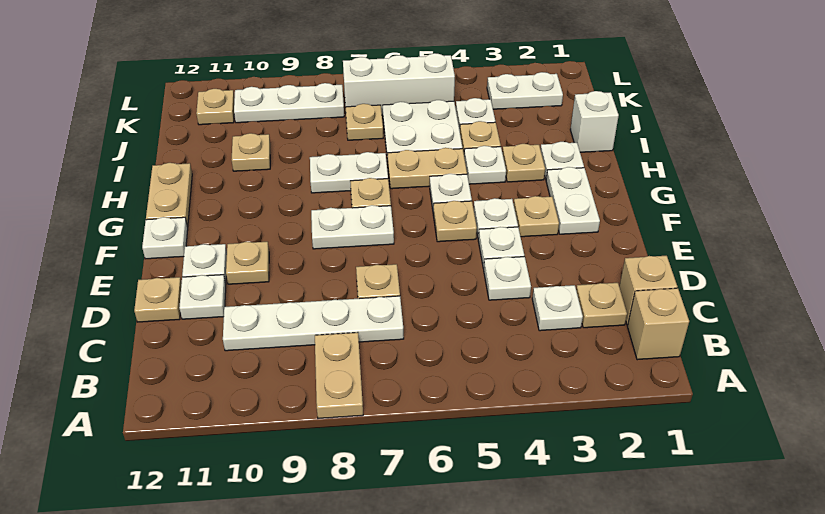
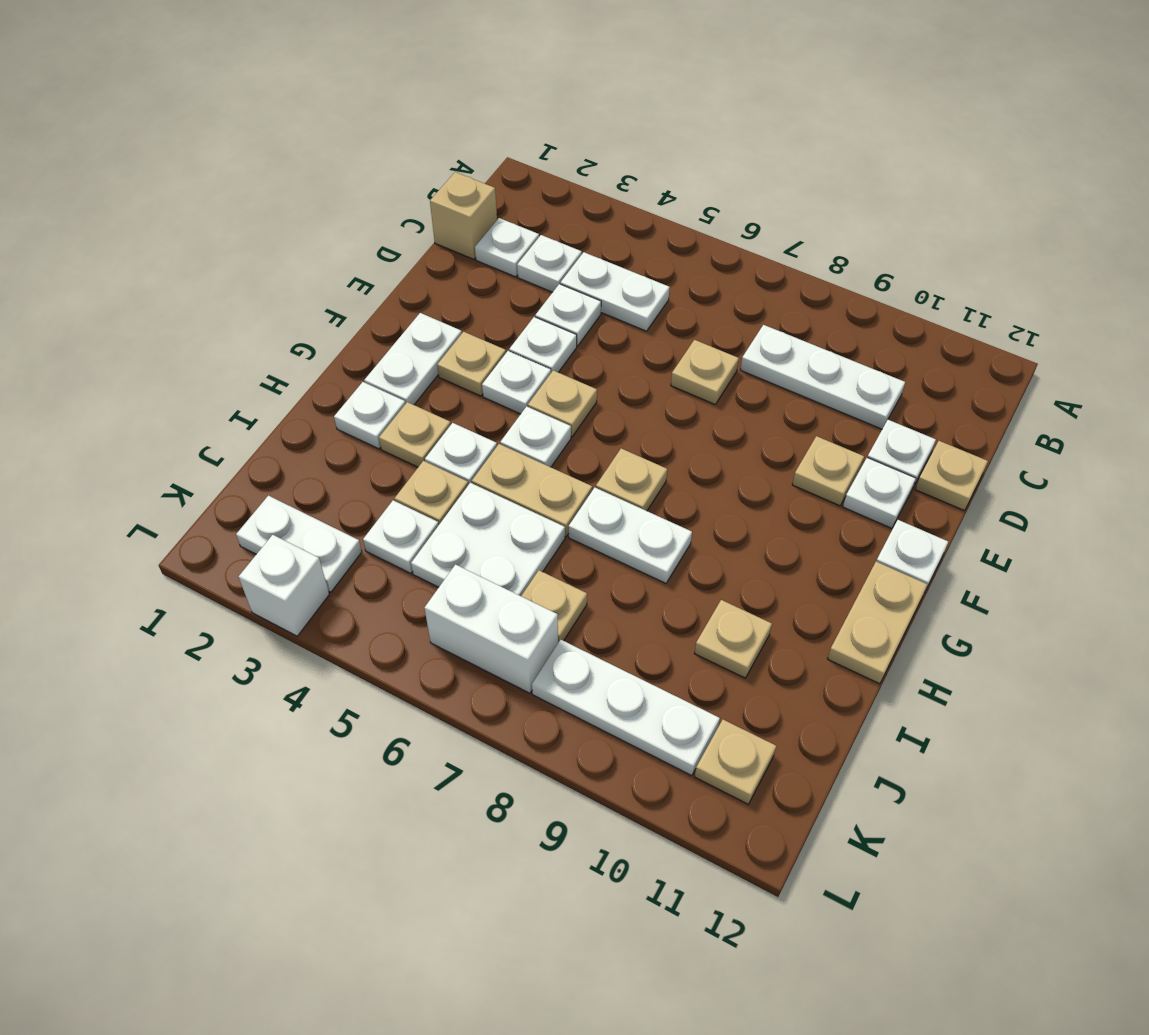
tan plate A8:B8 level 1 -> none
tan brick B1 level 1 -> none
tan plate C2 level 1 -> white plate C2 level 1
white plate C7:C10 level 1 -> white plate C8:C10 level 1
white plate F7:F8 level 1 -> white plate C4:C5 level 1
white brick I1 level 1 -> white brick L3 level 1
white brick K5:K7 level 1 -> white brick K6:K7 level 1

